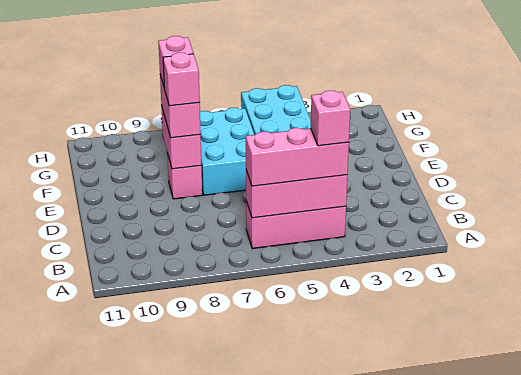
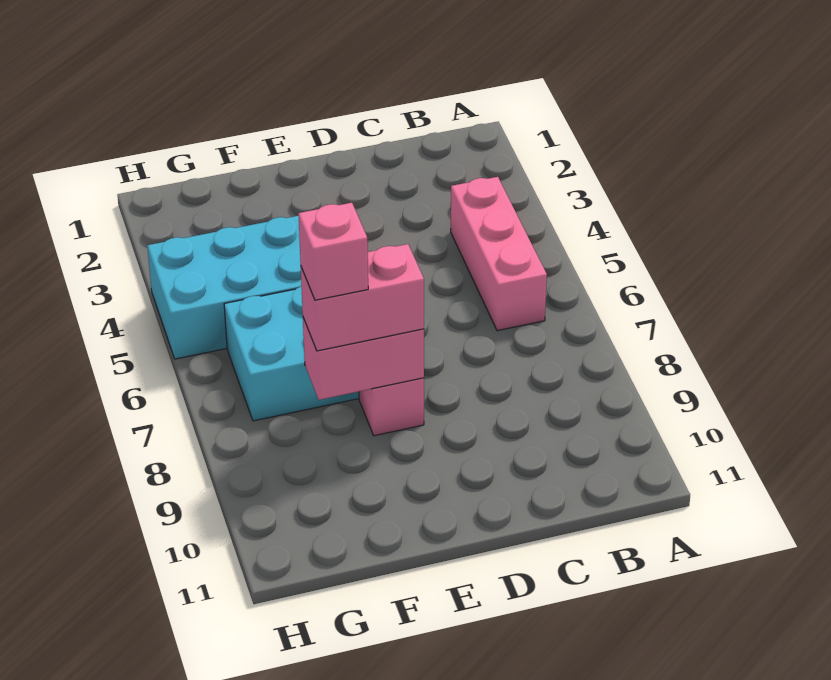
pink brick B4:B6 level 2 -> none
pink brick B4:B6 level 3 -> none
pink brick B4 level 4 -> none
pink brick E8 level 4 -> none

